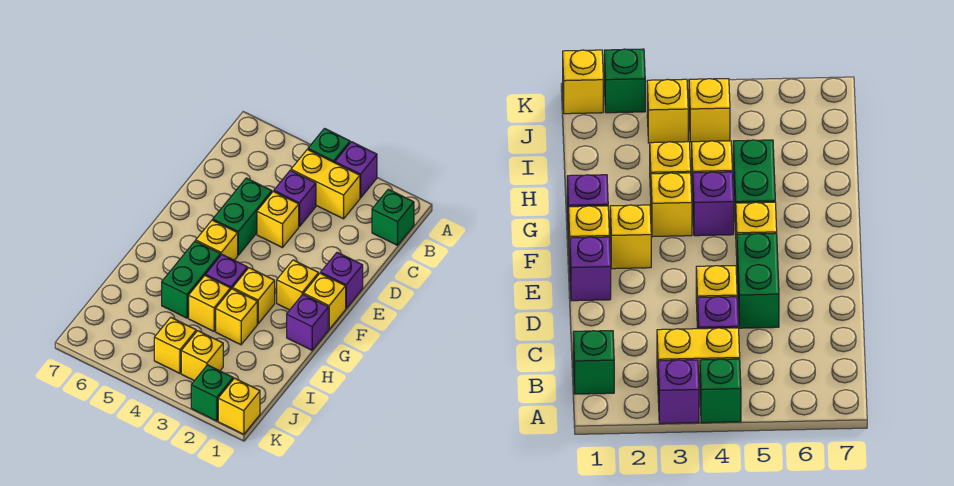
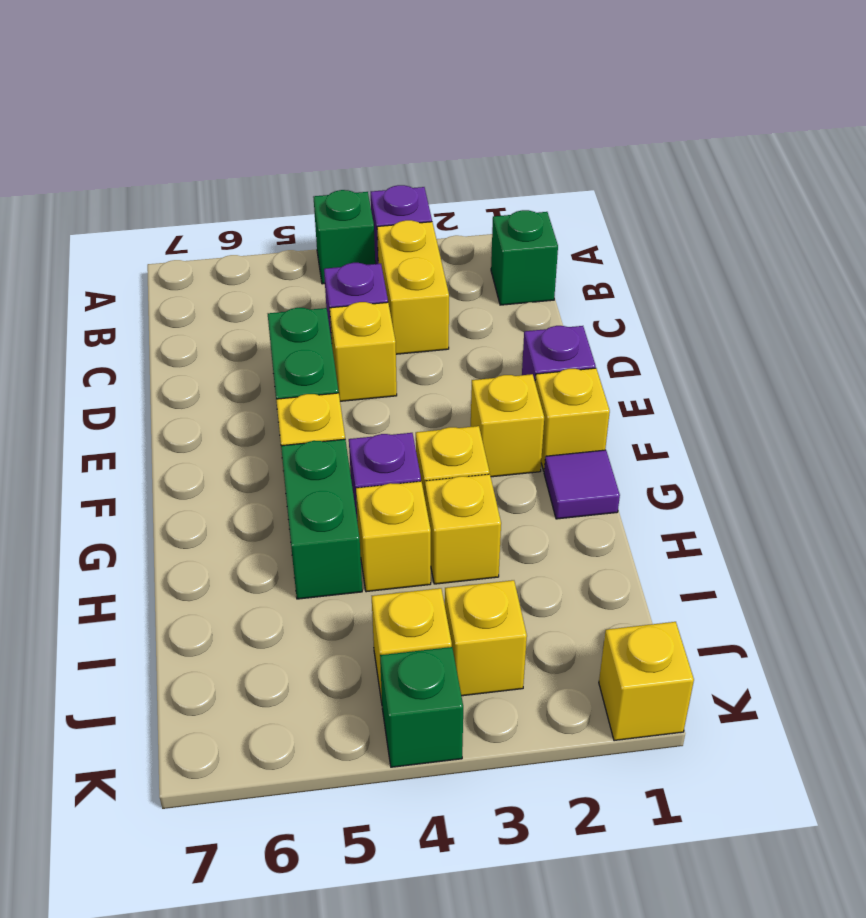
yellow brick B3:B4 level 1 -> yellow brick B3:C3 level 1
purple brick G1 level 1 -> purple tile G1 level 1
green brick K2 level 1 -> green brick K4 level 1

